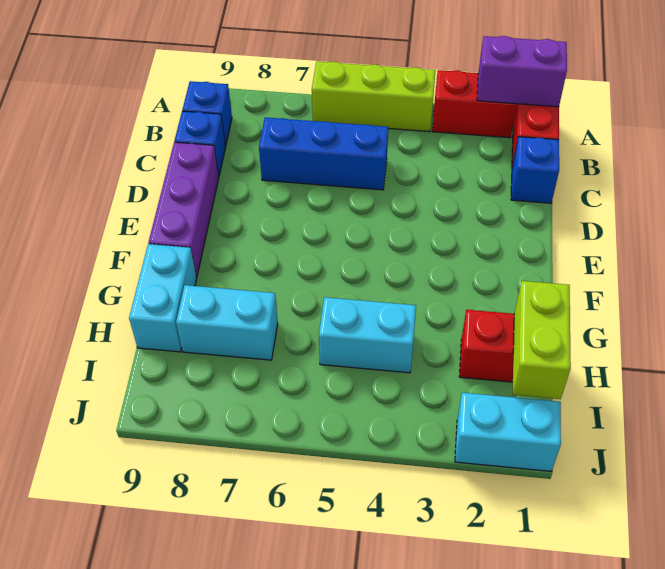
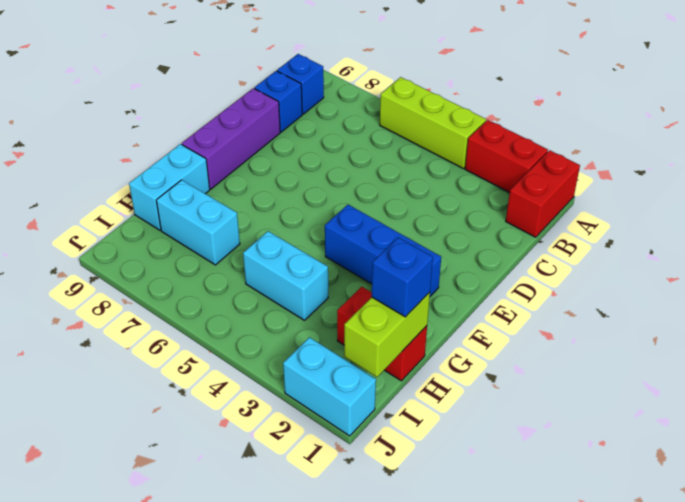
purple brick A1:A2 level 2 -> none
blue brick C1 level 1 -> blue brick H1 level 3
blue brick C5:C7 level 1 -> blue brick F2:F4 level 1

